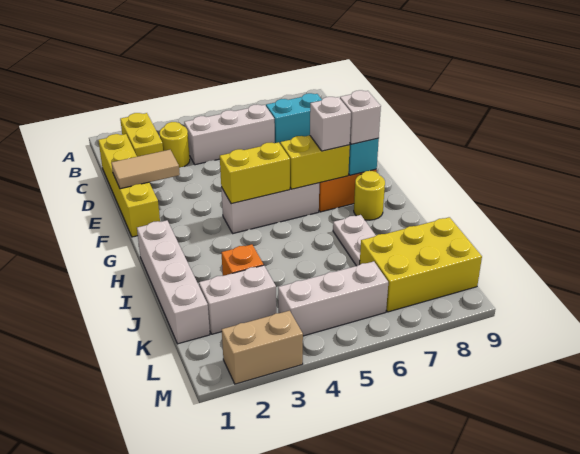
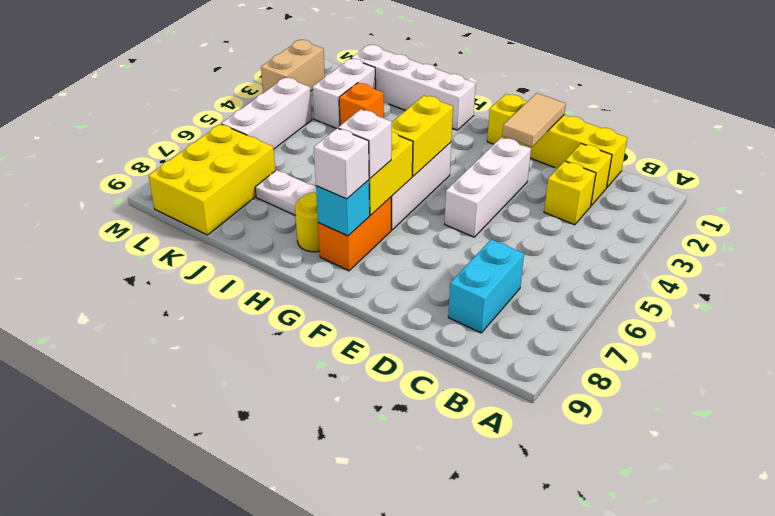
yellow brick B2:C2 level 1 -> yellow brick C2 level 1
yellow round brick C3 level 1 -> yellow brick C3 level 1
white brick C4:C6 level 1 -> white brick E3:E5 level 1

